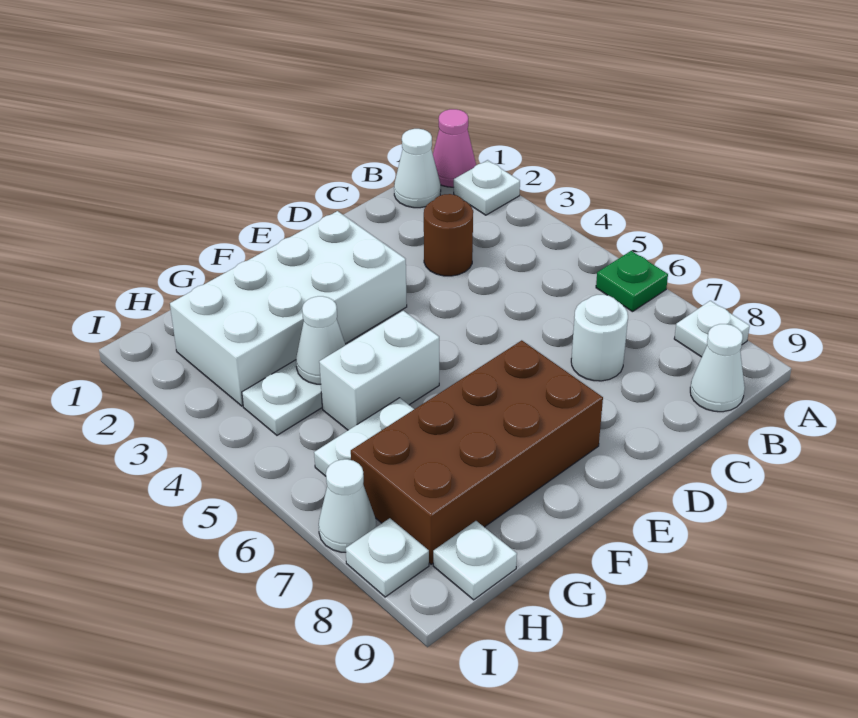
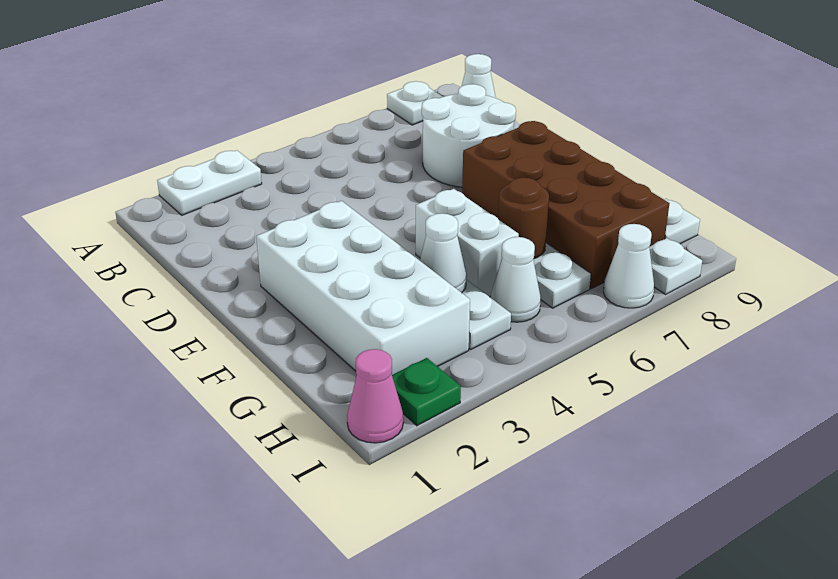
pink cone A1 level 1 -> pink cone I1 level 1
white plate A2 level 1 -> white plate A2:A3 level 1
green plate A6 level 1 -> green plate I2 level 1
white cone B1 level 1 -> white cone H5 level 1
brown round brick C3 level 1 -> brown round brick G6 level 2
white round brick C7 level 1 -> white round brick C7:D8 level 1

